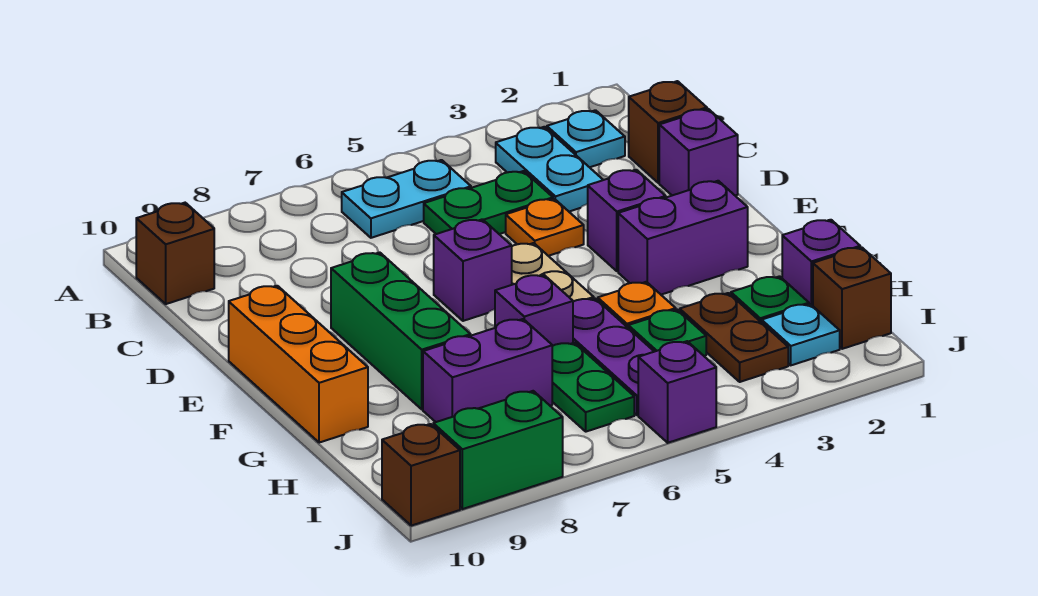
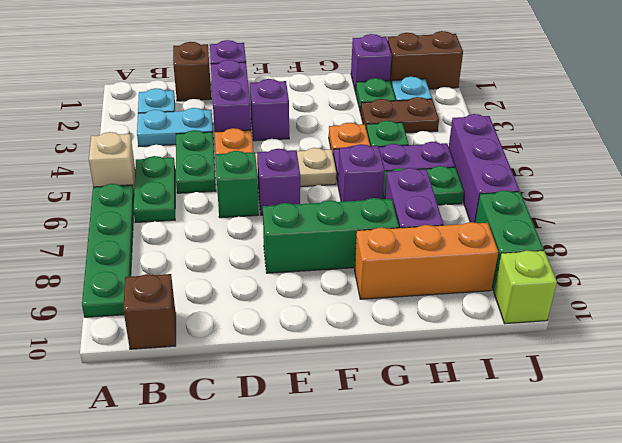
none -> tan brick A5 level 1
none -> green plate A6:A9 level 1
cyan plate B5:B6 level 1 -> green plate B5:B6 level 1
none -> green brick D6 level 1
orange brick E10:G10 level 1 -> orange brick G9:I9 level 1
purple brick F2:F3 level 1 -> purple brick D2:D3 level 1
brown brick I1 level 1 -> brown brick I1:J1 level 1
purple brick J5 level 1 -> purple brick J5:J7 level 1
brown brick J10 level 1 -> lime brick J10 level 1

